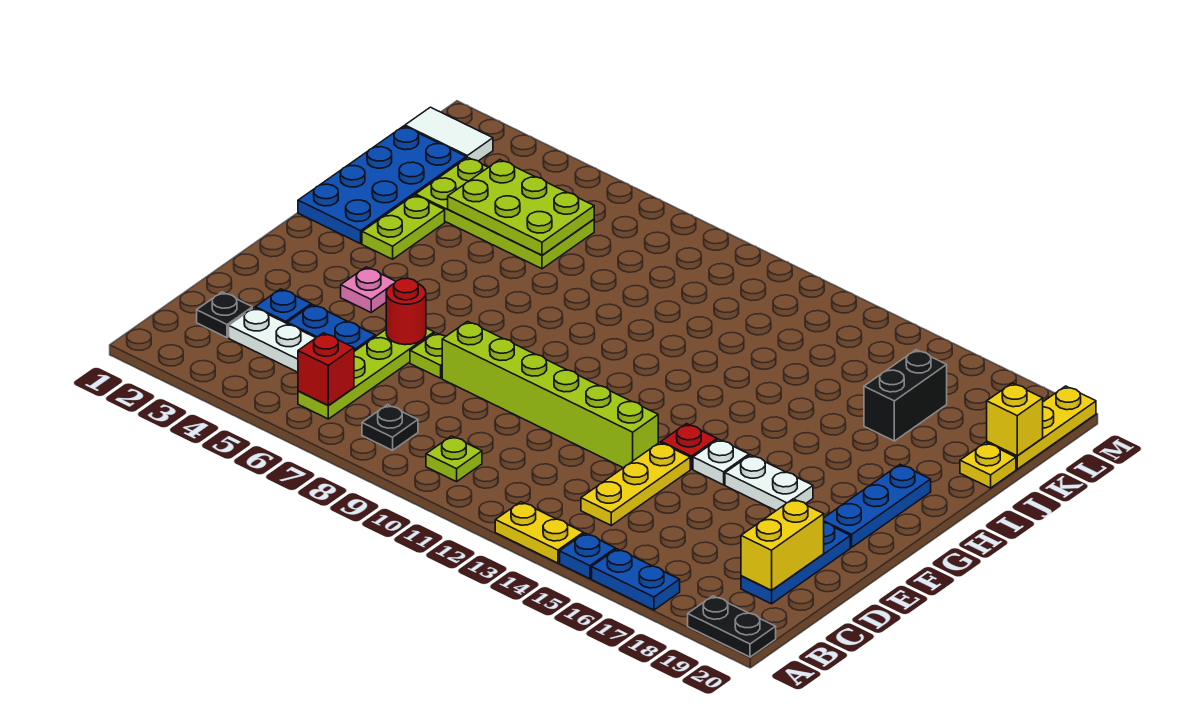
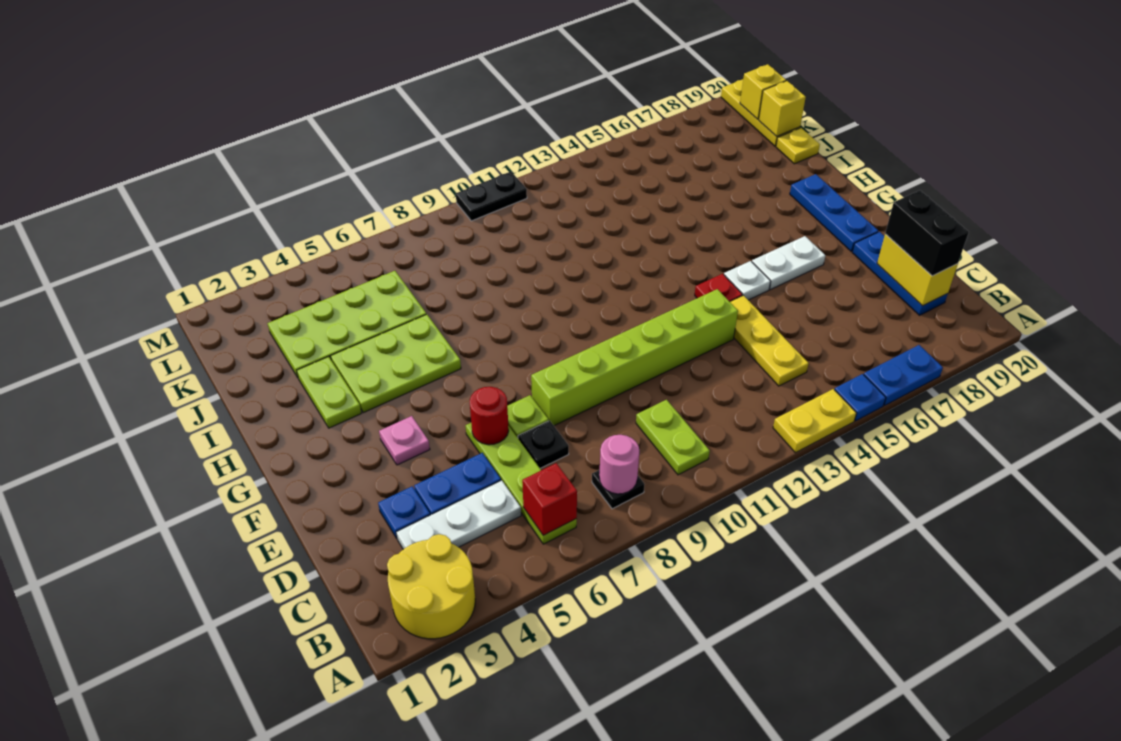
none -> yellow round brick A2:B3 level 1
black plate A19:A20 level 1 -> black plate M10:M11 level 1
none -> pink round brick B8 level 2
lime plate B10 level 1 -> lime plate B10:C10 level 1
black plate C2 level 1 -> black plate D7 level 1
blue plate H1:K2 level 1 -> none
lime plate J4:K6 level 2 -> lime plate H4:I6 level 1
black brick J17:K17 level 1 -> black brick C19:D19 level 3
white tile L1:L2 level 1 -> none
none -> yellow brick L20 level 2

